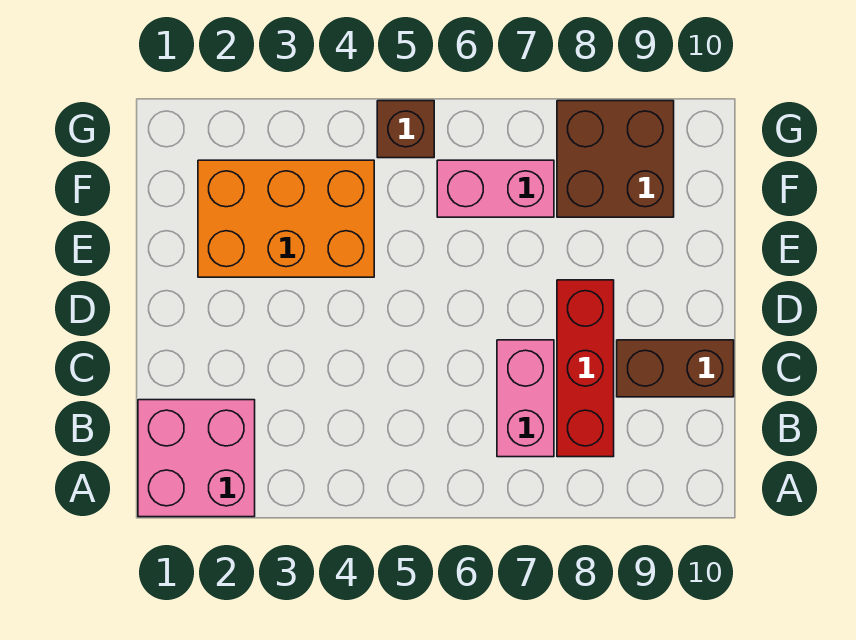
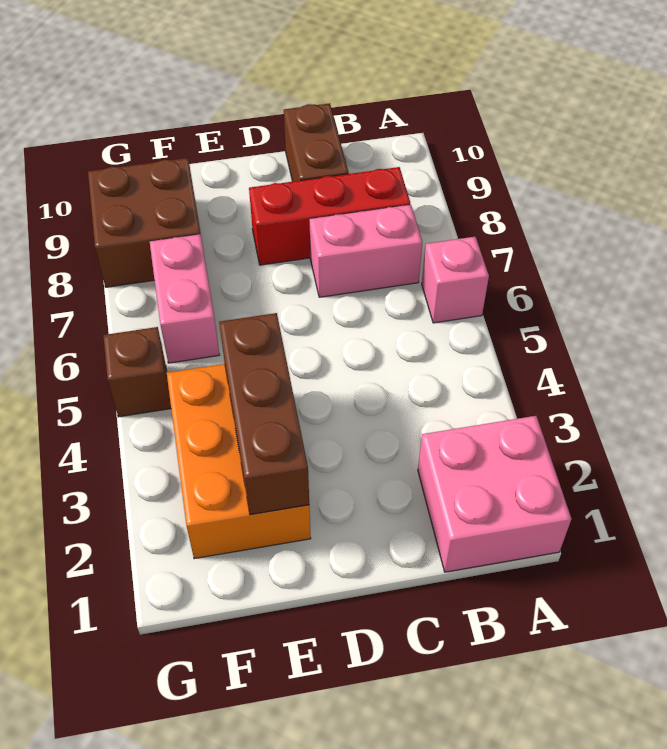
none -> pink brick A6 level 1
none -> brown brick E2:E4 level 2

